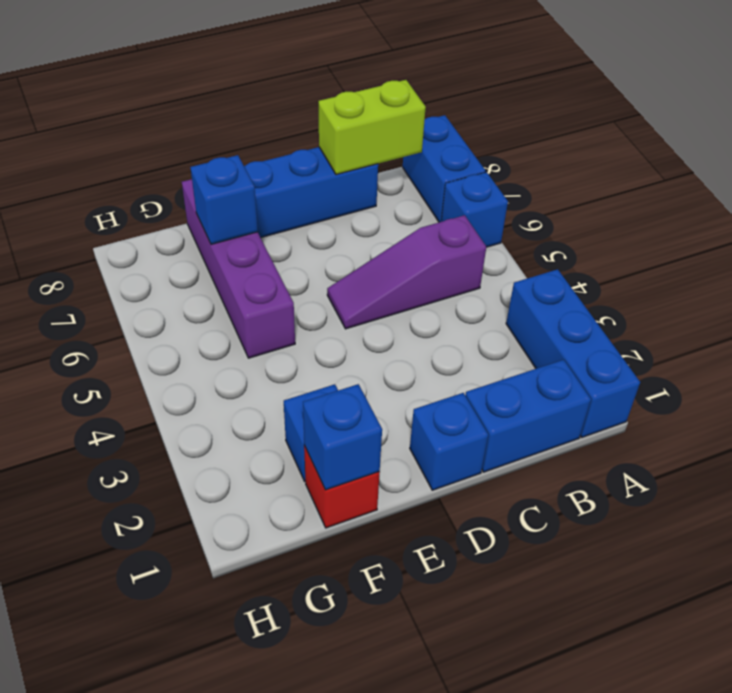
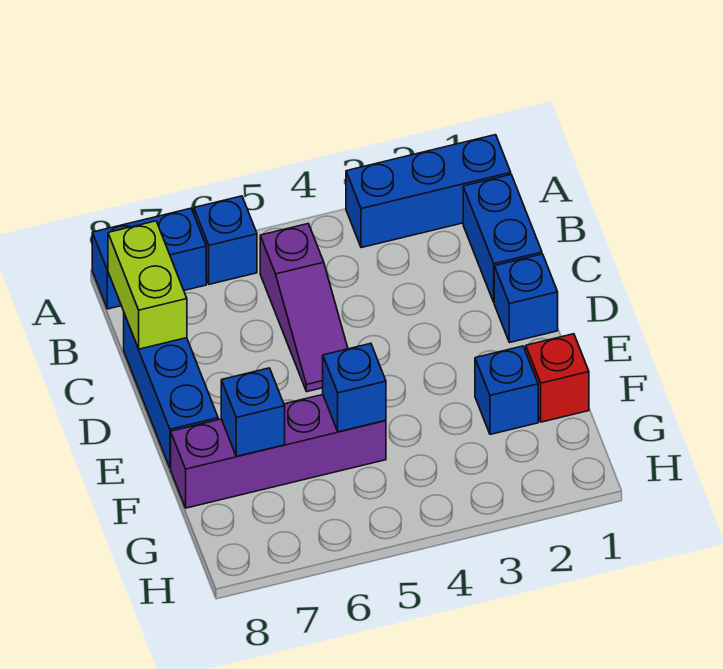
blue brick F1 level 2 -> blue brick F5 level 2

